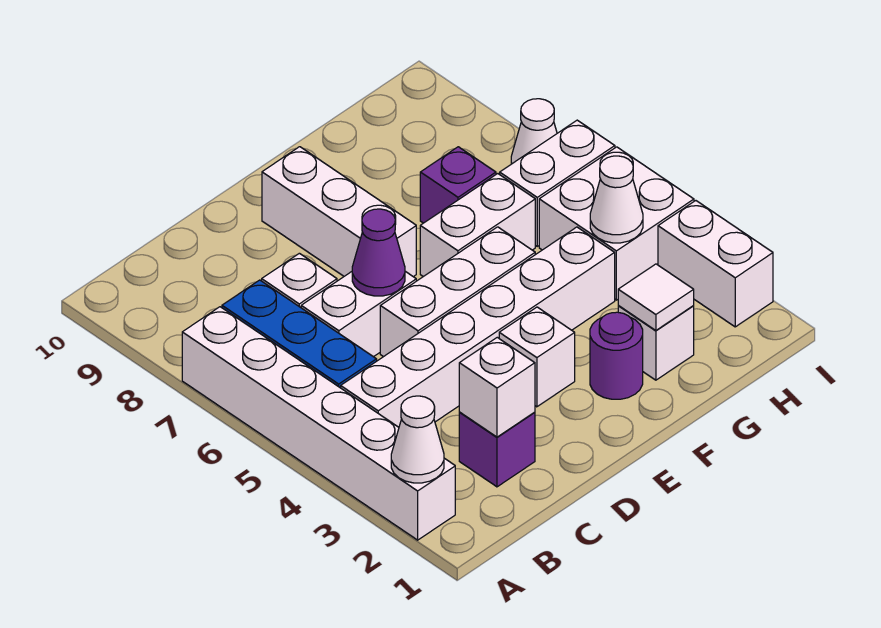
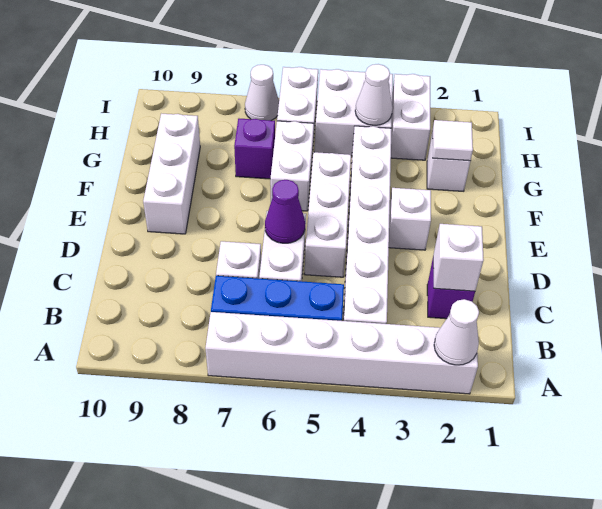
white brick E7:E9 level 1 -> white brick E9:G9 level 1
purple round brick F2 level 1 -> none
white brick I2:I3 level 1 -> white brick H3:I3 level 1

